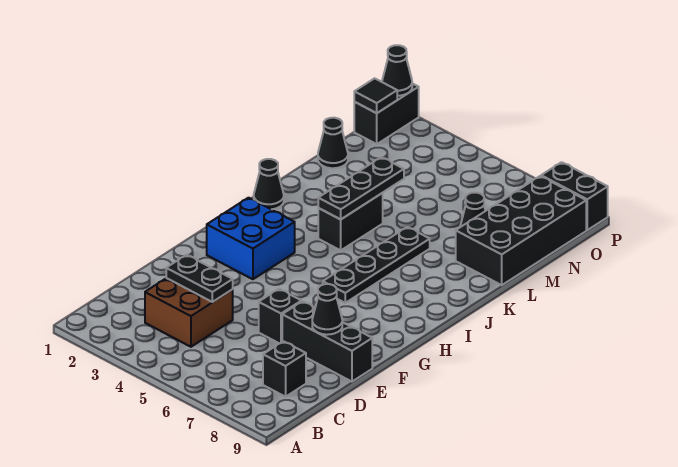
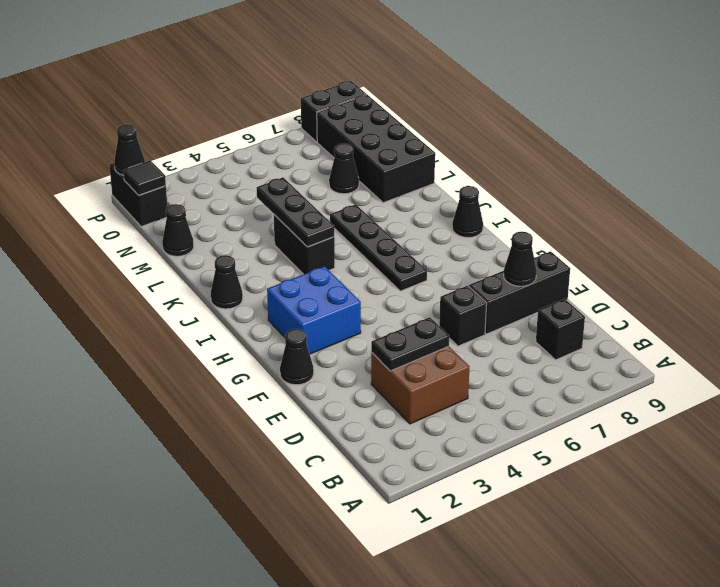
none -> black cone F1 level 1
none -> black cone I9 level 1

